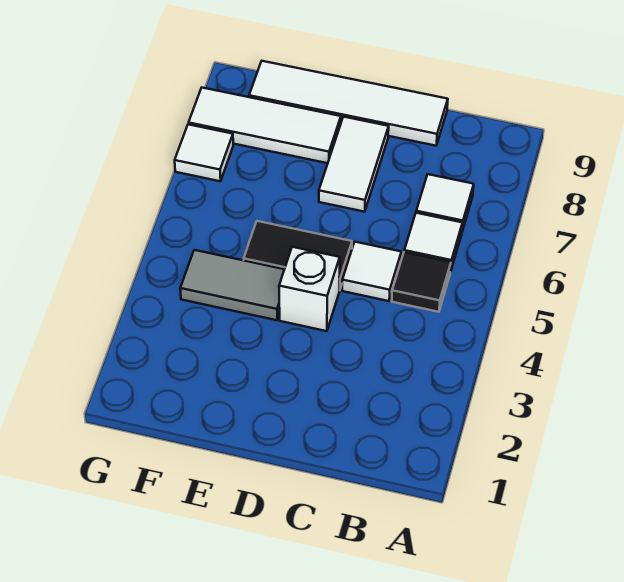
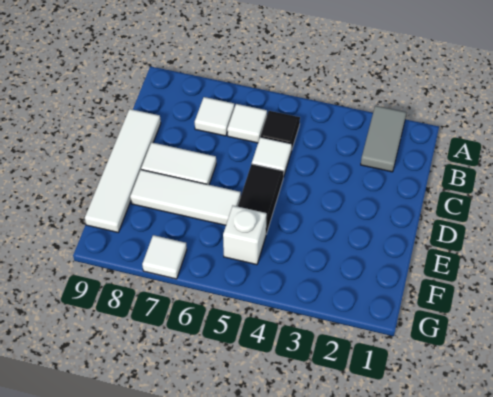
white brick D4 level 1 -> white brick F5 level 1
grey tile E4:F4 level 1 -> grey tile A2:B2 level 1
white tile E8:G8 level 1 -> white tile E6:E8 level 1

